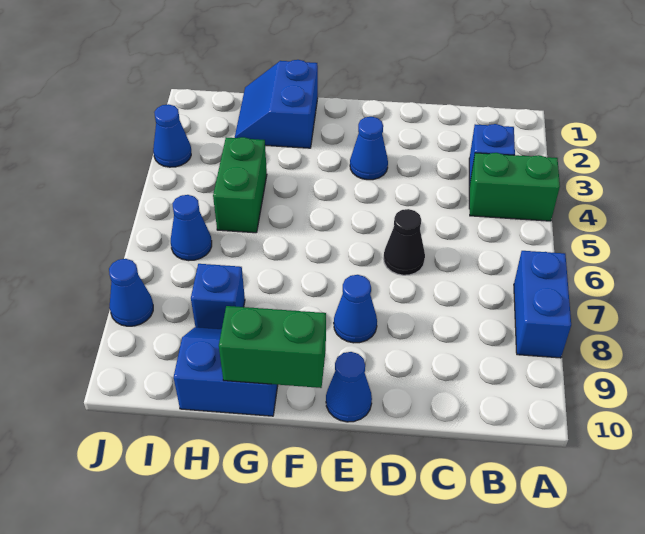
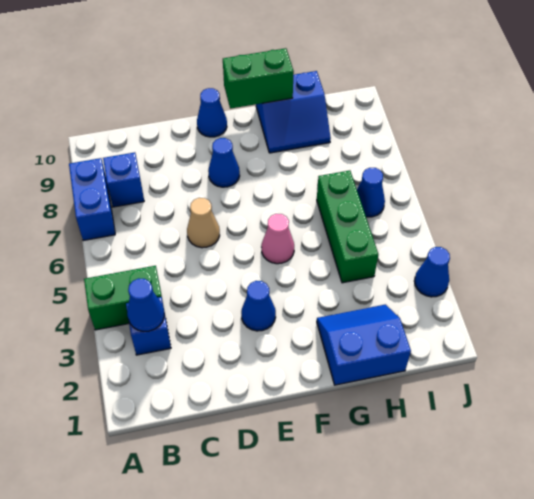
black cone D6 level 1 -> tan cone D6 level 1
none -> pink cone F5 level 1
blue slope G1:H2 level 1 top G -> blue slope G1:H2 level 1 top 1
green brick H4:H5 level 1 -> green brick H4:H6 level 1
blue brick H8 level 1 -> blue brick B8 level 1
blue cone J8 level 1 -> blue cone B3 level 2

